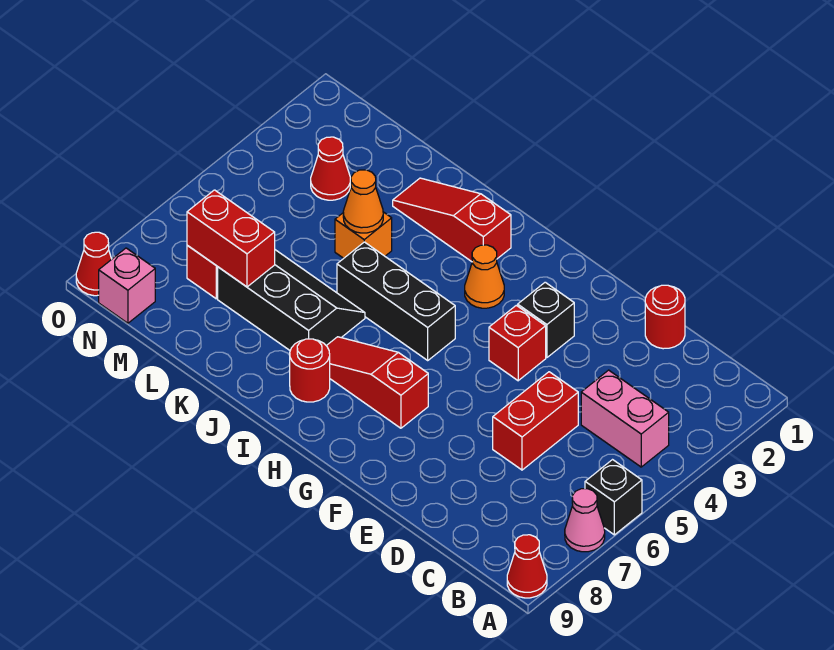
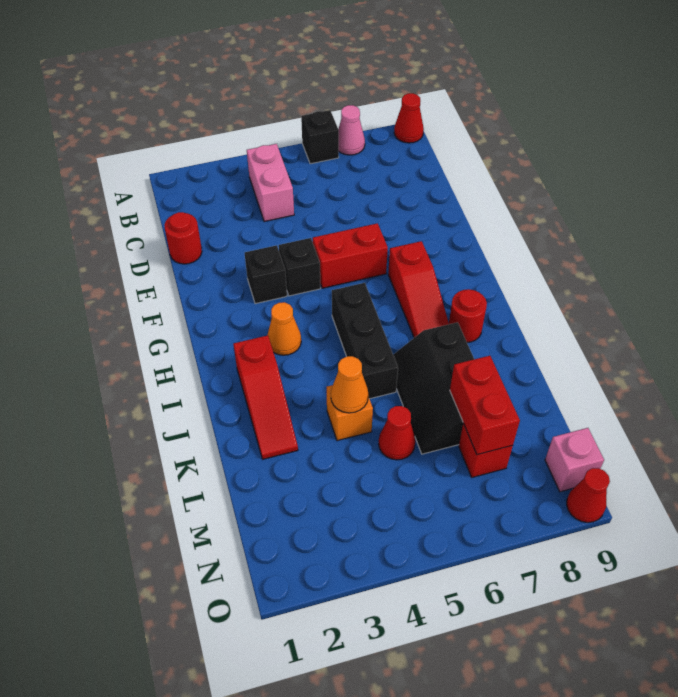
red brick D5:D6 level 1 -> red brick F5:F6 level 1
red brick F4 level 1 -> black brick F4 level 1
red cone M3 level 1 -> red cone L5 level 1

